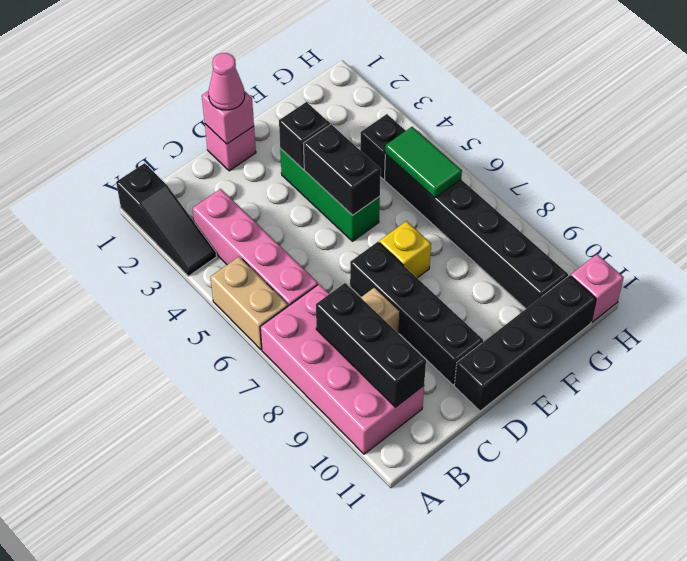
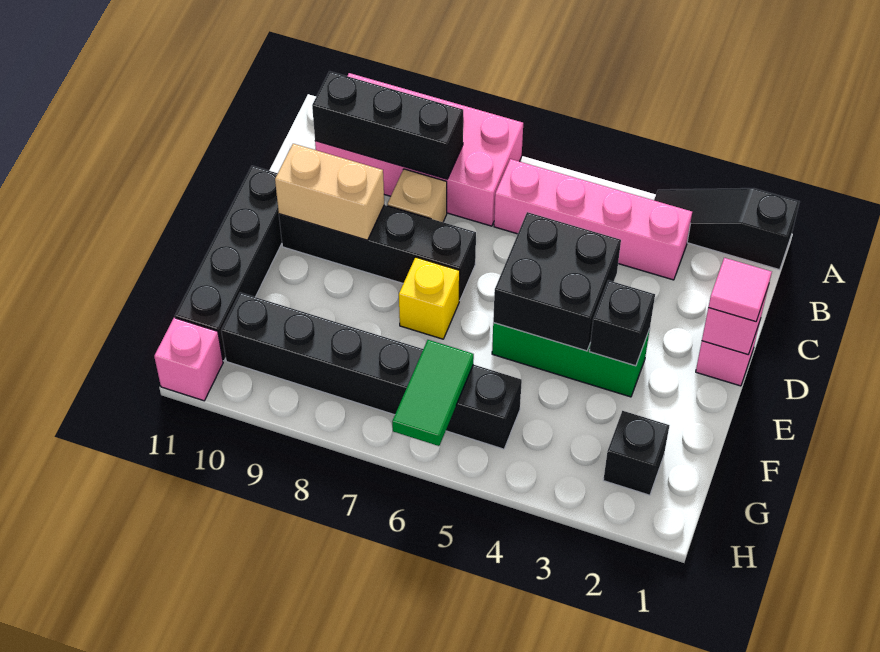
tan brick A5:A6 level 1 -> tan brick D9:D10 level 2
pink cone D1 level 3 -> pink tile D1 level 3
black brick E4:E5 level 2 -> black brick D4:E5 level 2
black brick G4 level 1 -> black brick G2 level 1
green tile G5:G6 level 2 -> green tile G6:H6 level 2

